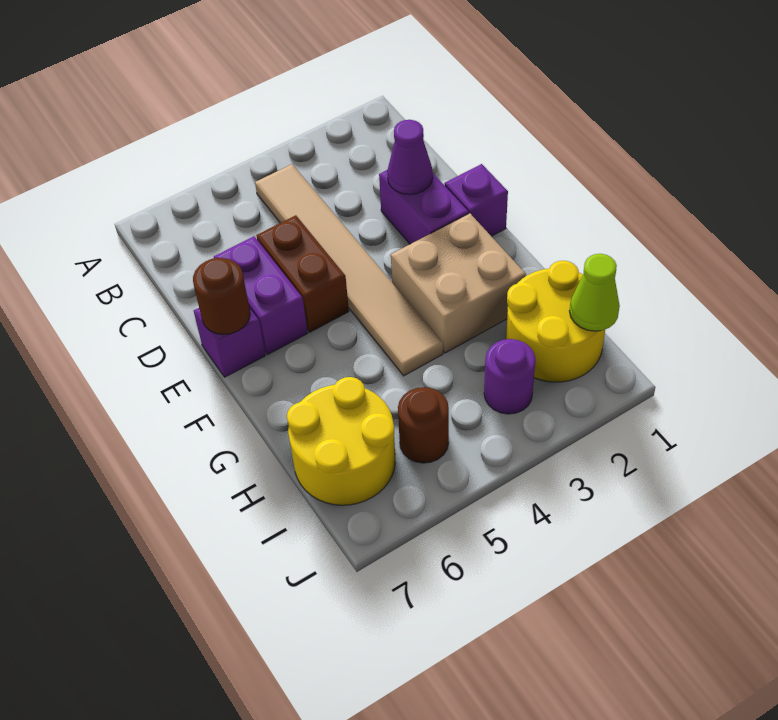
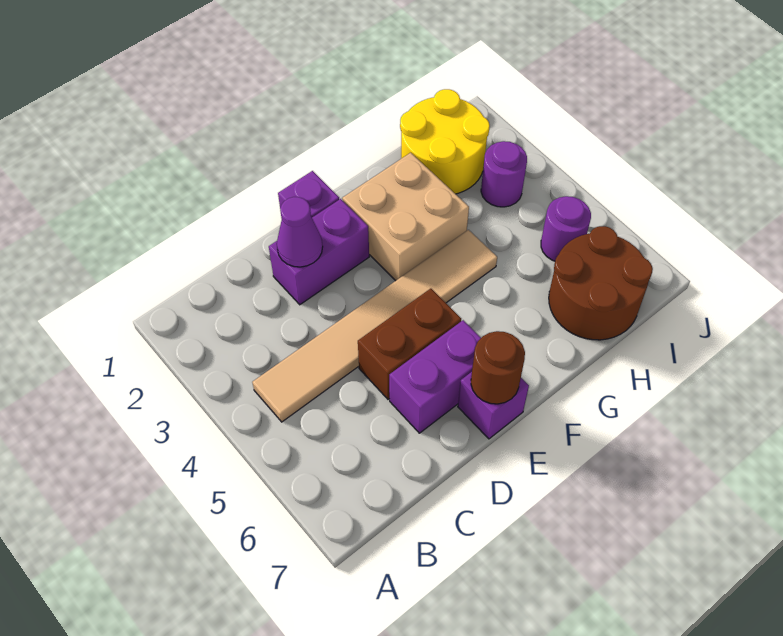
yellow round brick H6:I7 level 1 -> brown round brick H6:I7 level 1
lime cone I1 level 2 -> none
brown round brick I5 level 1 -> purple round brick I5 level 1

